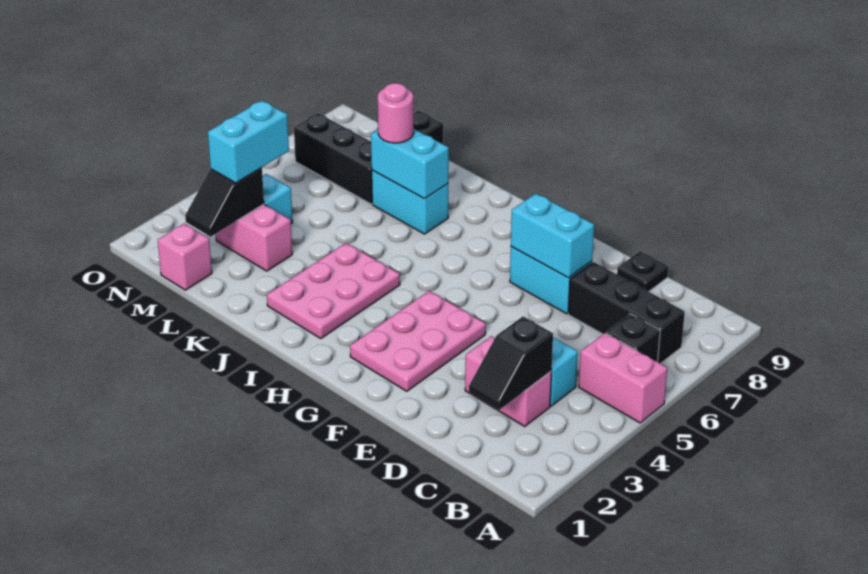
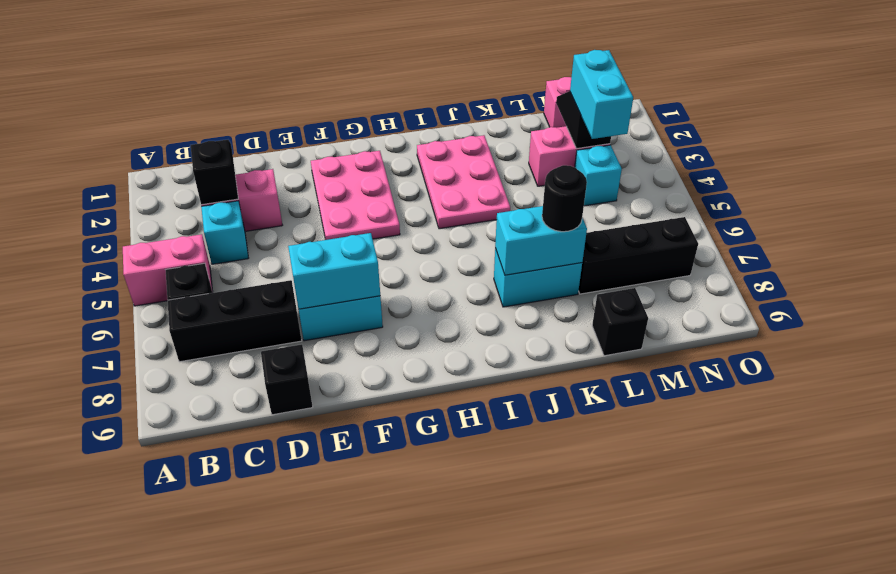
black plate D9 level 1 -> black brick D9 level 1
pink round brick K7 level 3 -> black round brick K7 level 3

